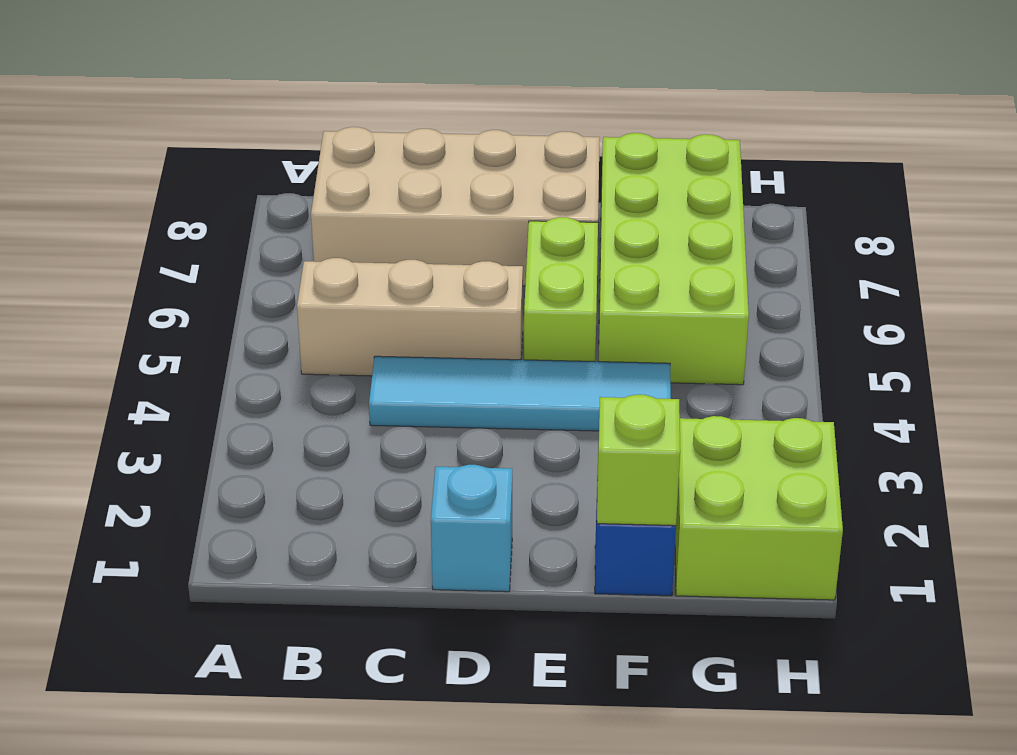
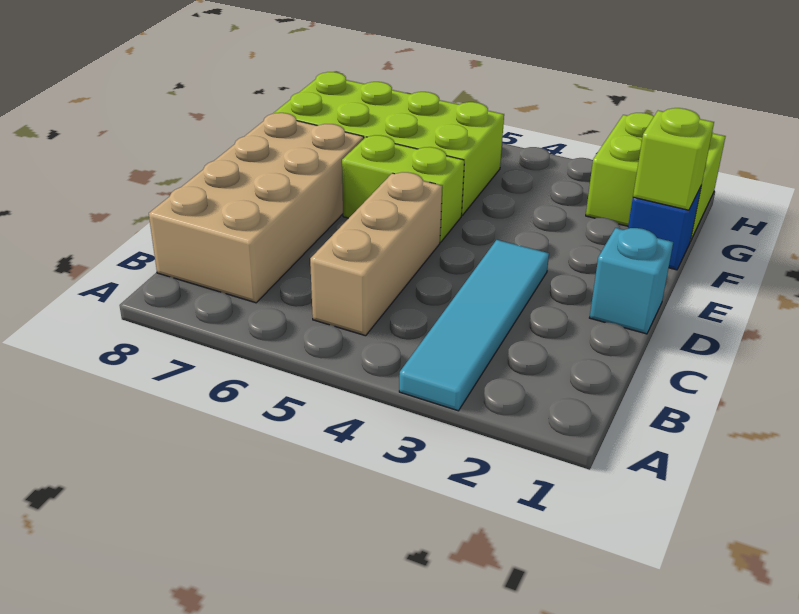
cyan tile C4:F4 level 1 -> cyan tile A3:D3 level 1

